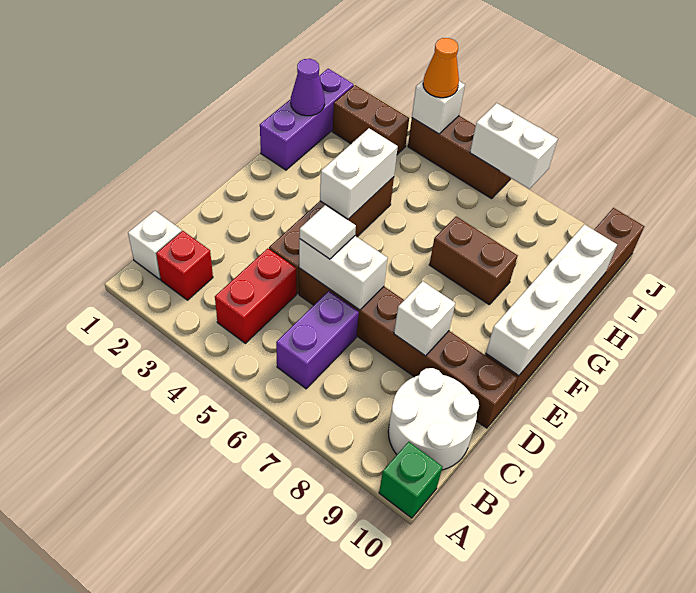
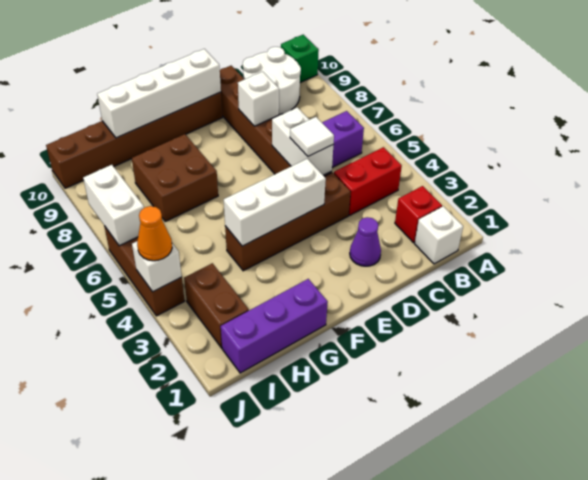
white brick F4:G4 level 2 -> white brick E4:G4 level 2
brown brick G7:G8 level 1 -> brown brick G7:H8 level 1
purple cone H1 level 2 -> purple cone D2 level 1

